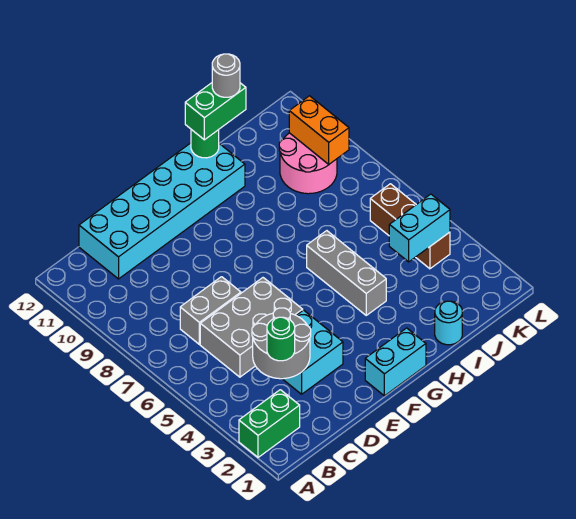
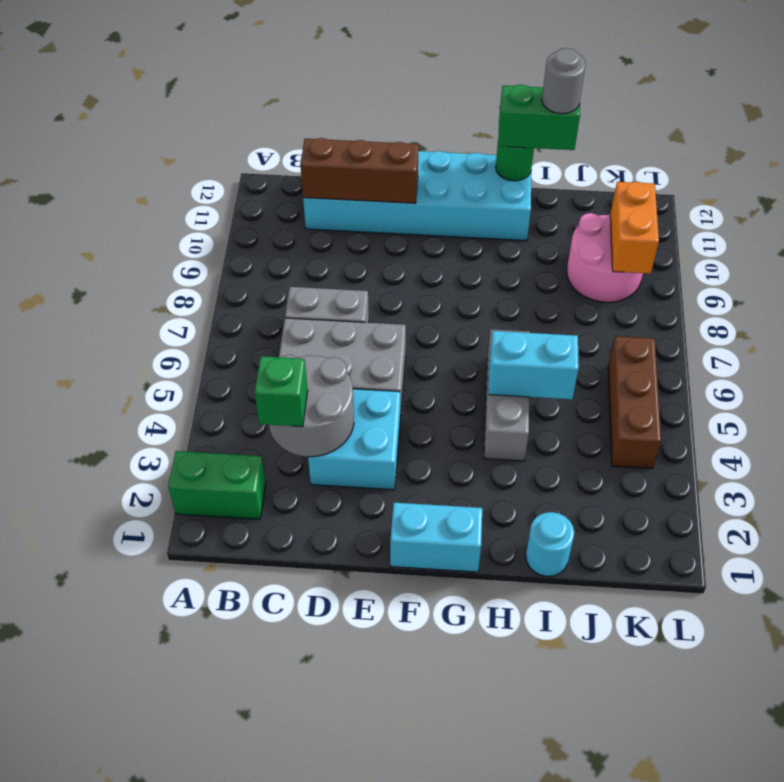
green round brick C3 level 3 -> green brick C3 level 3
none -> brown brick C11:E11 level 2
cyan brick J4:K4 level 2 -> cyan brick H5:I5 level 2

